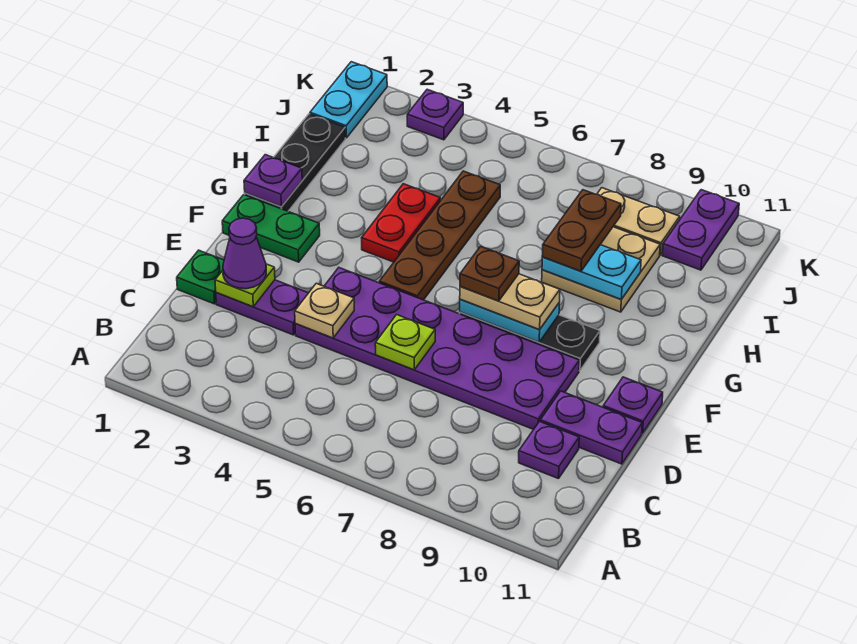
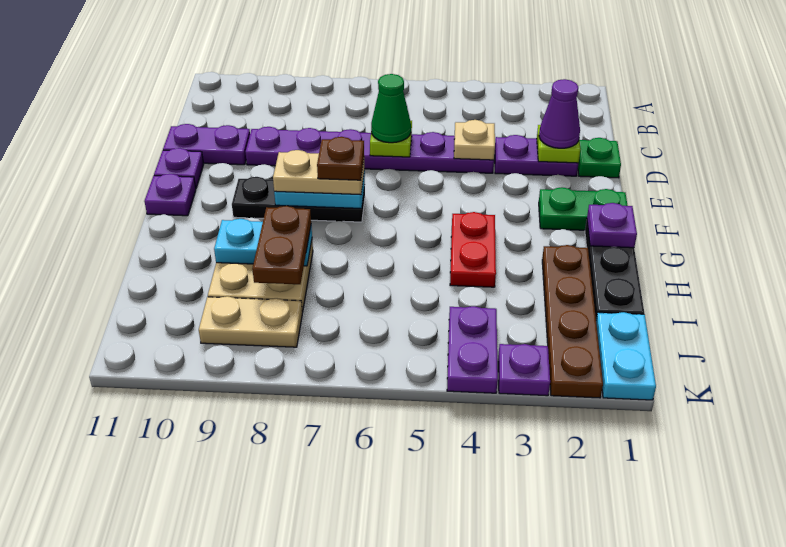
purple plate C10 level 1 -> purple plate F11 level 1
purple plate D4:E9 level 1 -> purple plate D4:D9 level 1
none -> green cone D6 level 3
brown plate F5:I5 level 1 -> brown plate H2:K2 level 1
purple plate J10:K10 level 1 -> purple plate J4:K4 level 1

